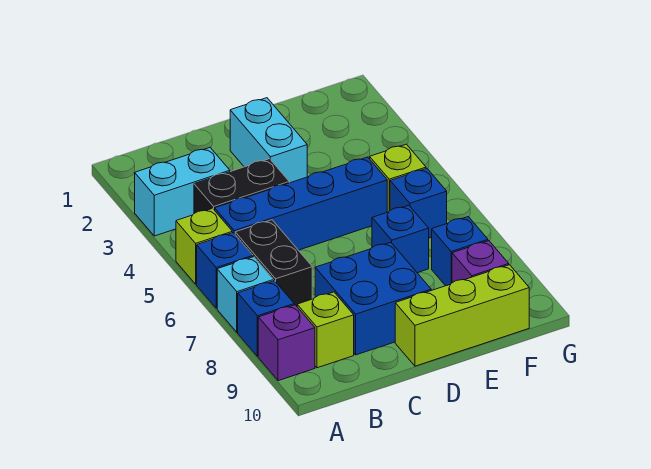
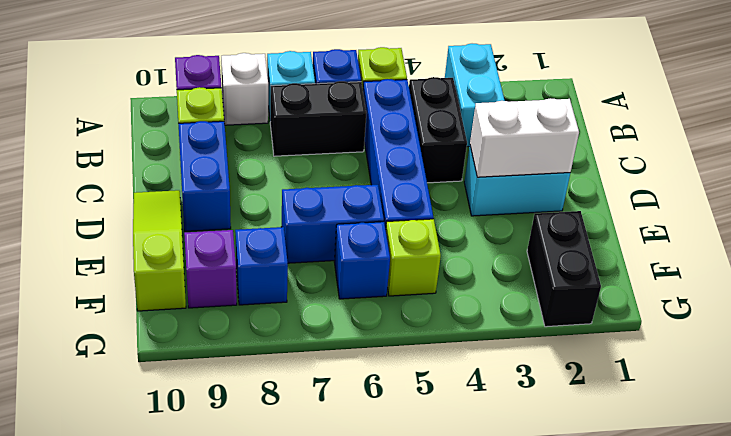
blue brick A8 level 1 -> white brick A8 level 1
blue brick C8:D9 level 1 -> blue brick C9:D9 level 1
none -> white brick D2:D3 level 2
lime brick D10:F10 level 1 -> lime slope D10:F10 level 1 top F
blue brick E7 level 1 -> blue brick E6:E7 level 1
none -> black brick F2:G2 level 1

